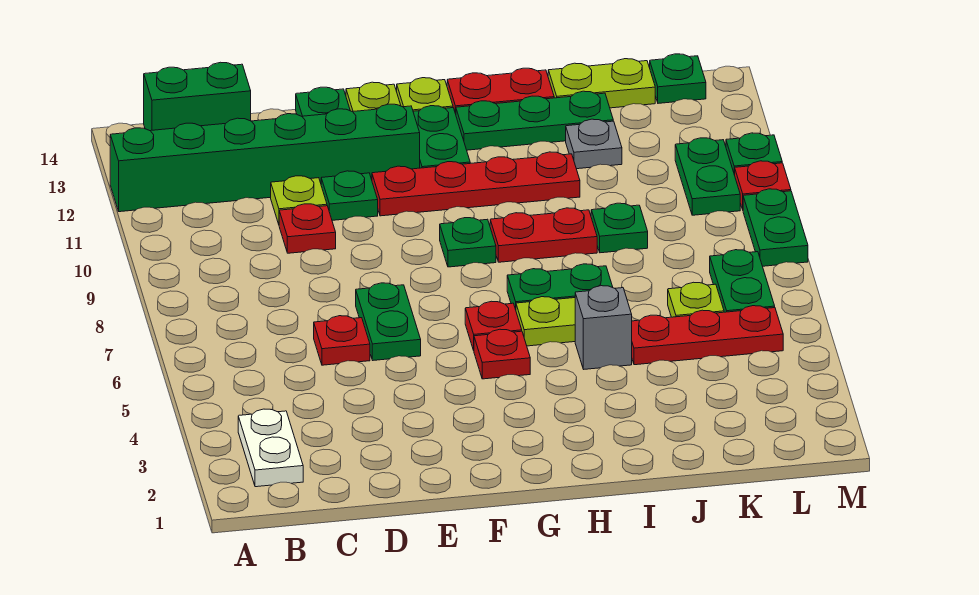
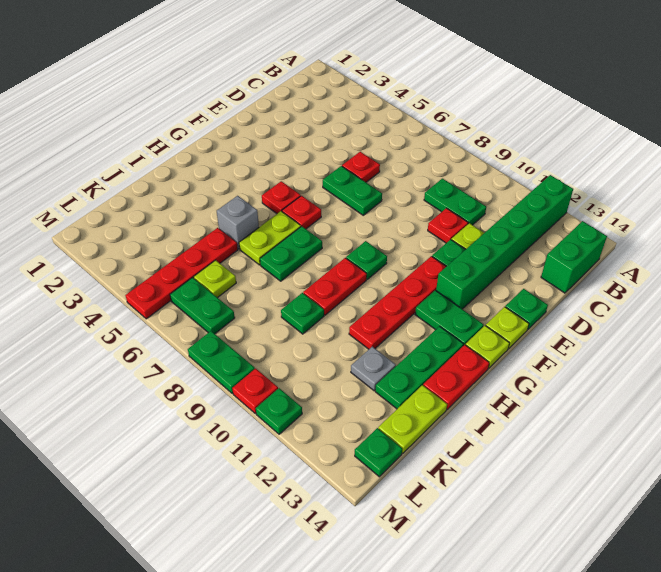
white plate B2:B3 level 1 -> none
red plate J5:L5 level 1 -> red plate J5:M5 level 1
green plate L10:L11 level 1 -> green plate C9:C10 level 1

